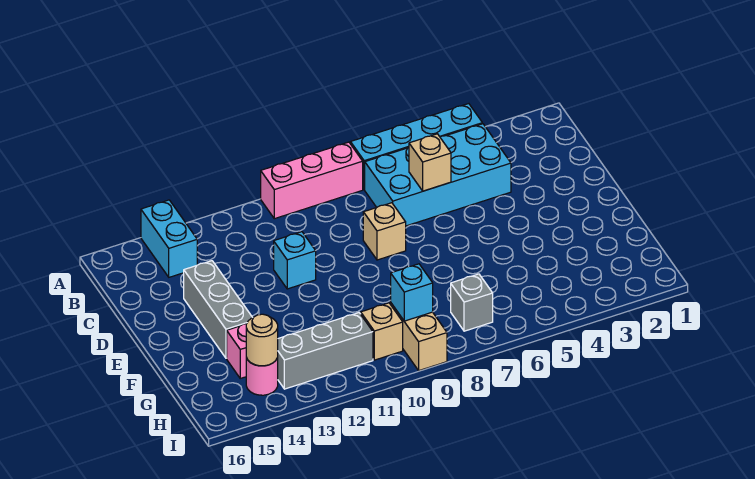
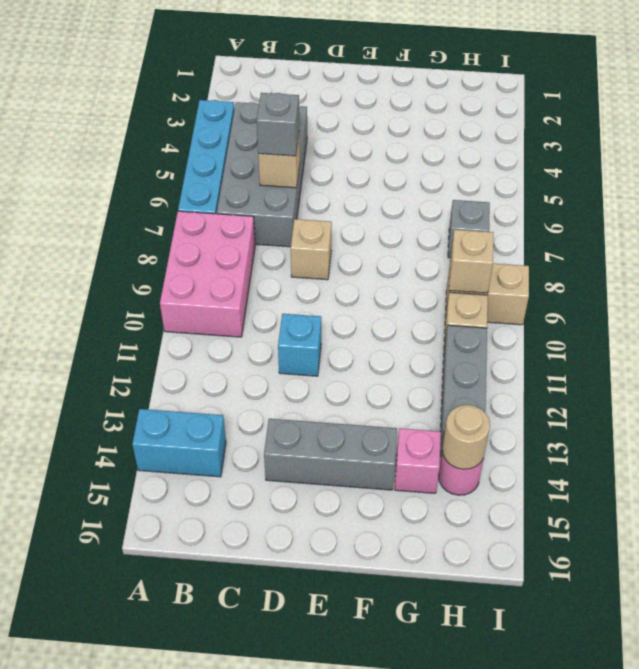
pink brick A8:A10 level 1 -> pink brick A8:B10 level 1
cyan brick B4:C7 level 1 -> grey brick B4:C7 level 1
none -> grey brick C6 level 3
cyan brick H9 level 2 -> tan brick H9 level 2

